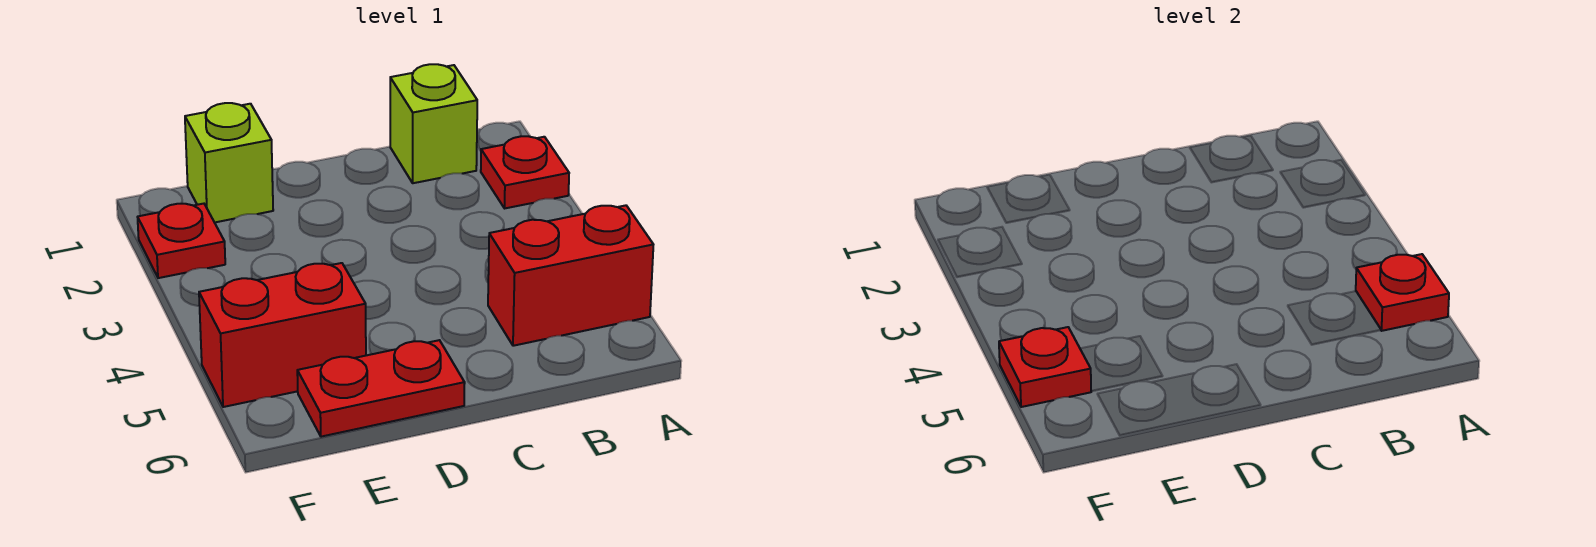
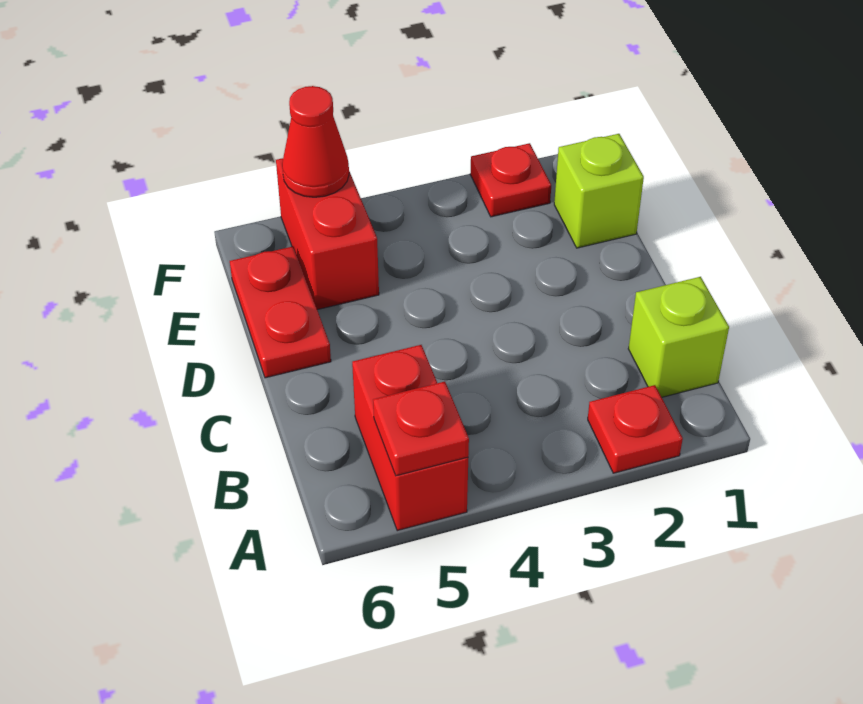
red plate F5 level 2 -> red cone F5 level 2

